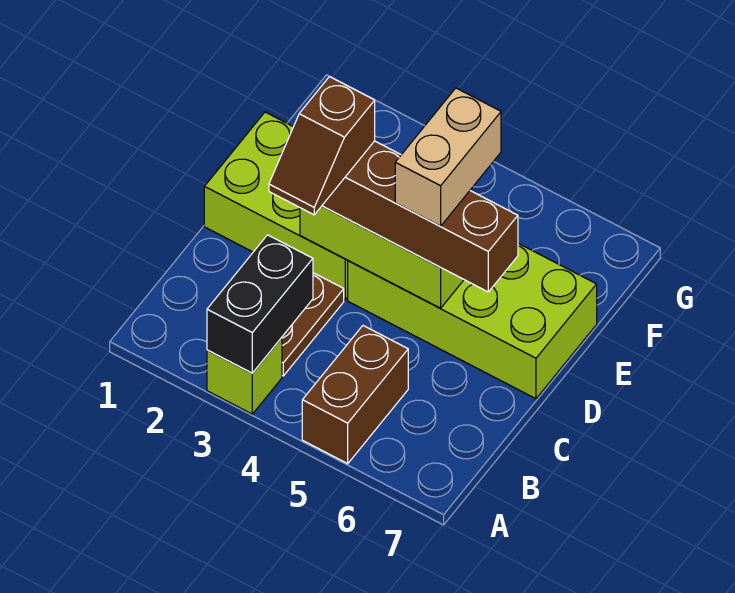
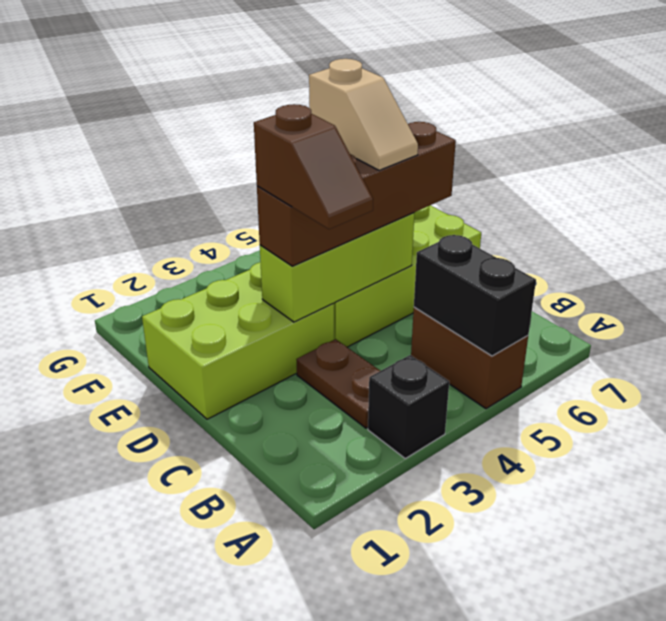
lime brick A3 level 1 -> black brick A3 level 1
black brick A3:B3 level 2 -> black brick A5:B5 level 2
tan brick D5:E5 level 4 -> tan slope D5:E5 level 4 top E

